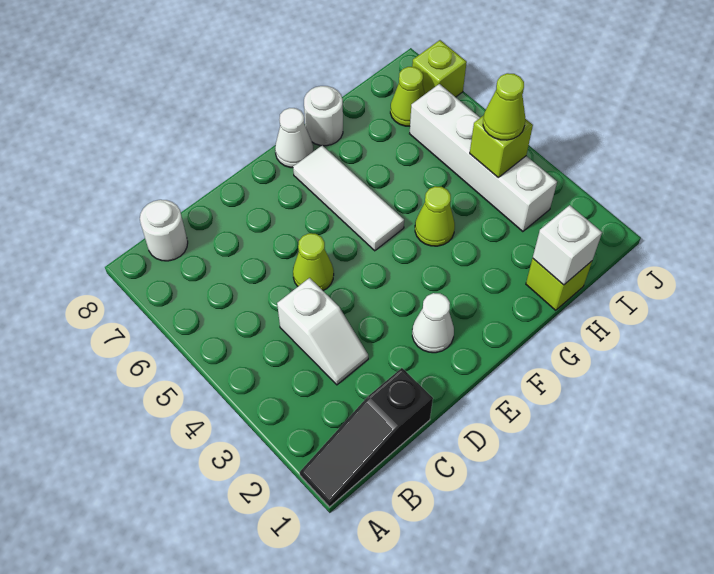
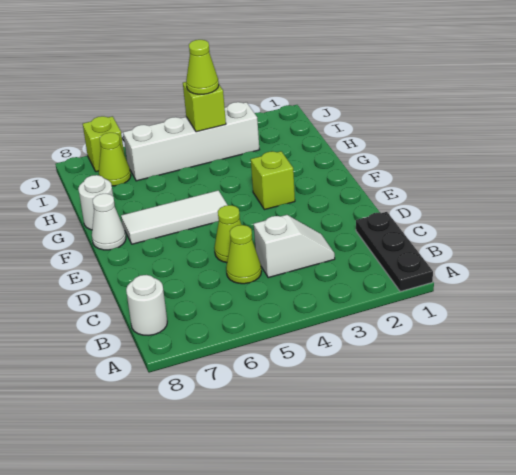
black slope A1:C1 level 1 top C -> black plate A1:C1 level 1
white cone E2 level 1 -> none
lime cone G4 level 1 -> lime cone C5 level 1
lime brick H1 level 1 -> lime brick F3 level 1
white brick H1 level 2 -> none

